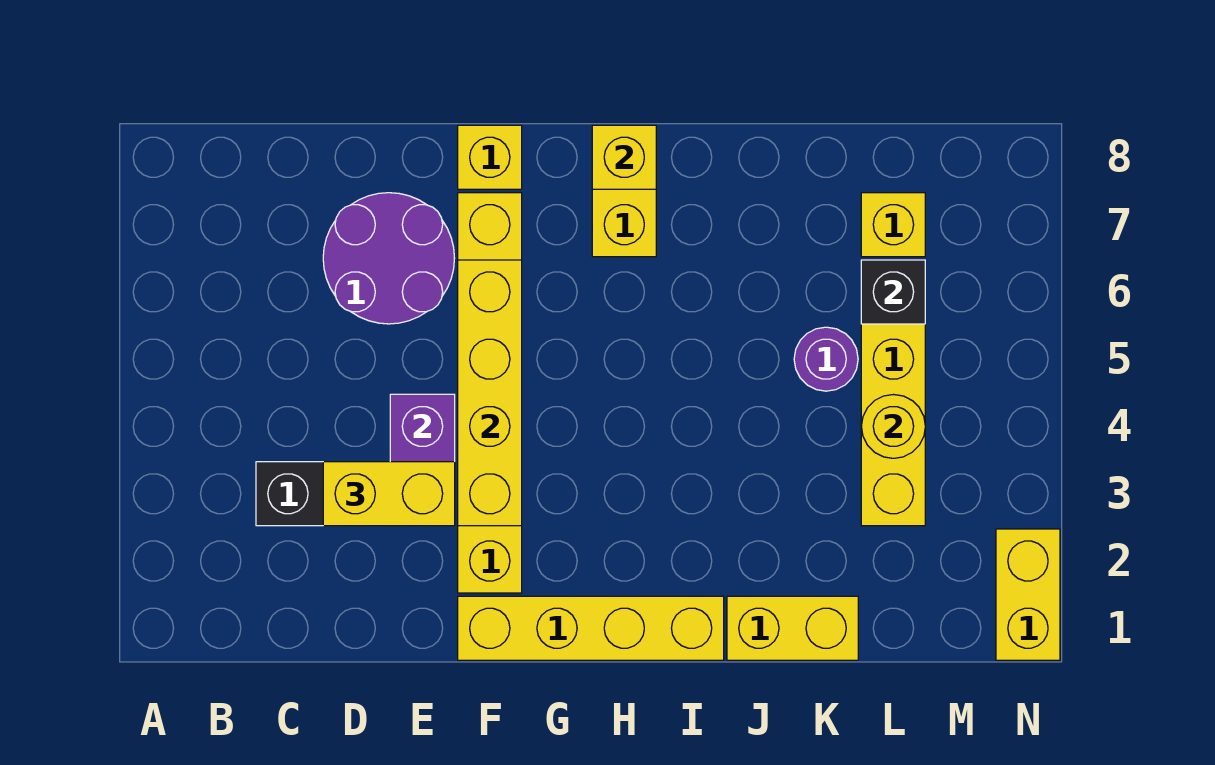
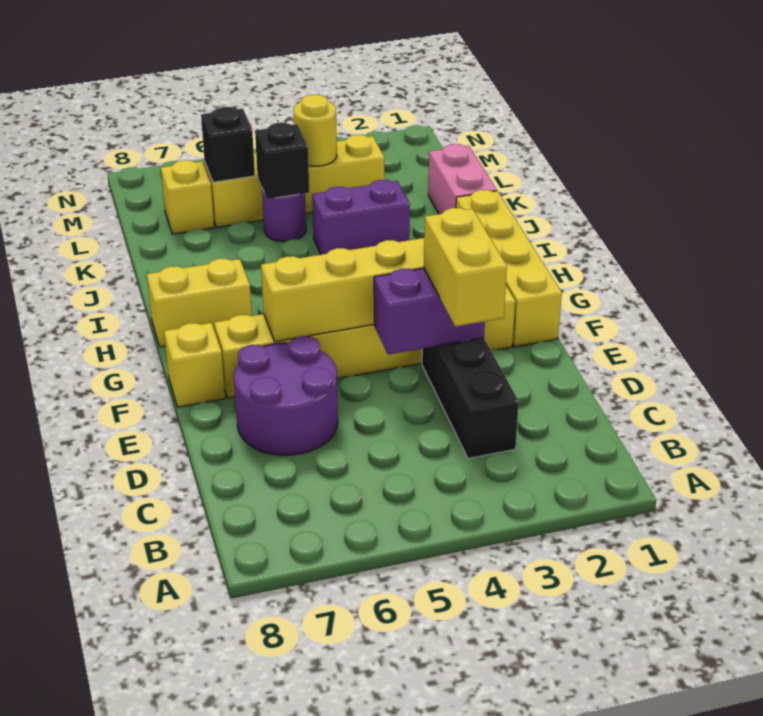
yellow brick H8 level 2 -> none
yellow brick J1:K1 level 1 -> pink brick J1:K1 level 1
none -> purple brick J3:J4 level 1
none -> black brick K5 level 2
yellow brick N1:N2 level 1 -> none

